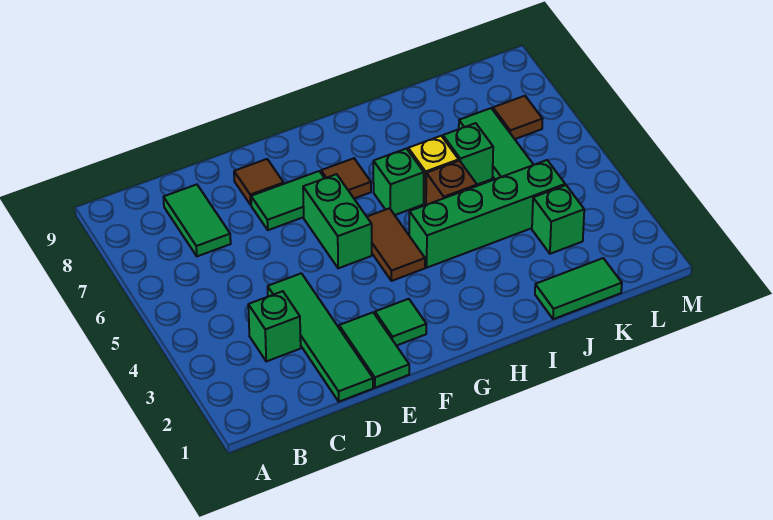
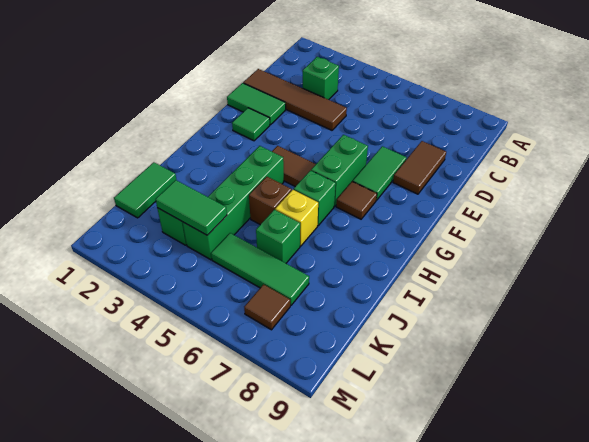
green tile C7:C8 level 1 -> green tile K3:K4 level 2
green tile D1:D4 level 1 -> brown tile D1:D4 level 1
brown tile E8 level 1 -> brown tile D8:E8 level 1
green brick F5:F6 level 1 -> green brick F6:G6 level 1

